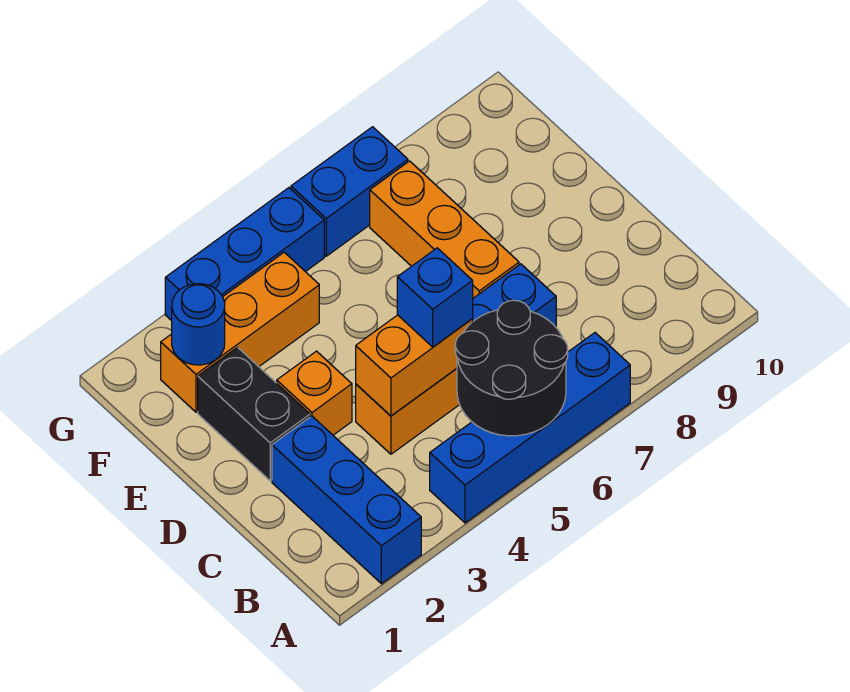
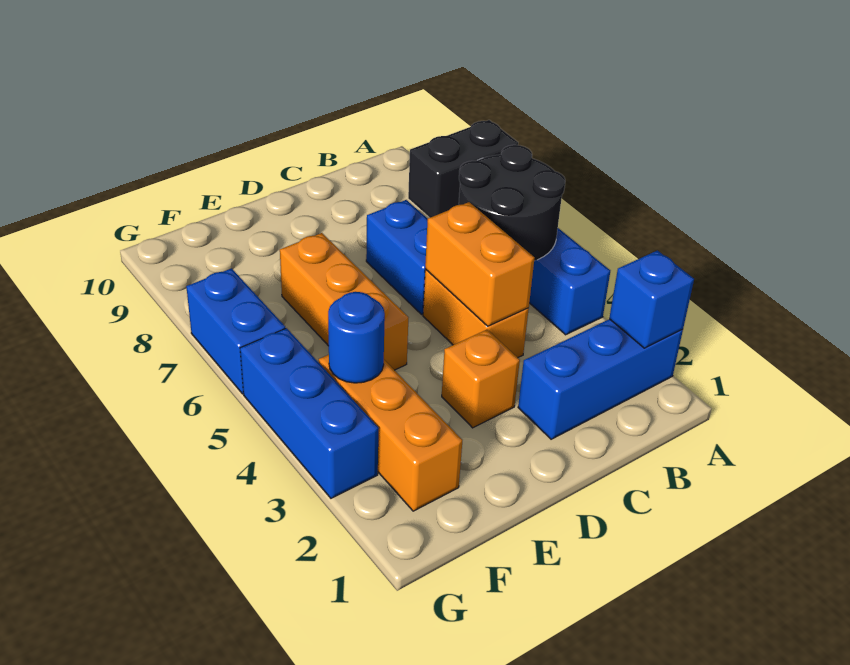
blue brick C5 level 3 -> blue brick A2 level 2
black brick D2:E2 level 1 -> black brick A7:B7 level 2
orange brick D7:F7 level 1 -> orange brick E5:E7 level 1
blue round brick F2 level 2 -> blue round brick F4 level 2

